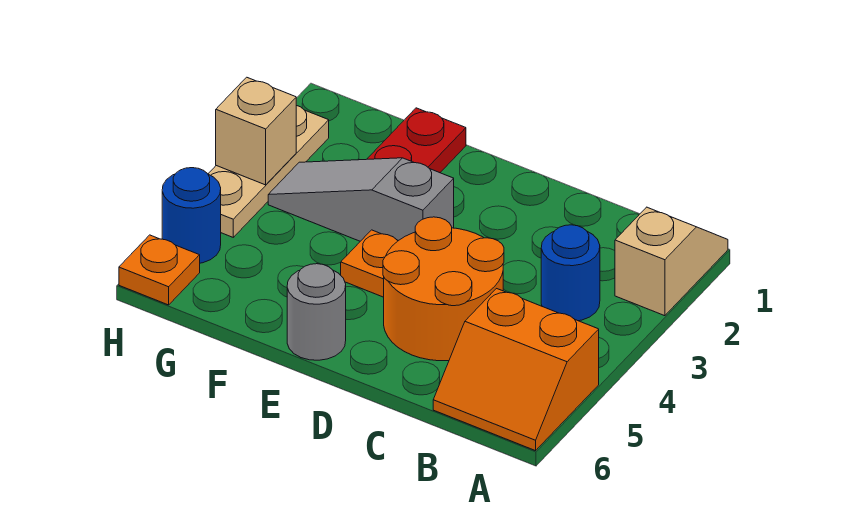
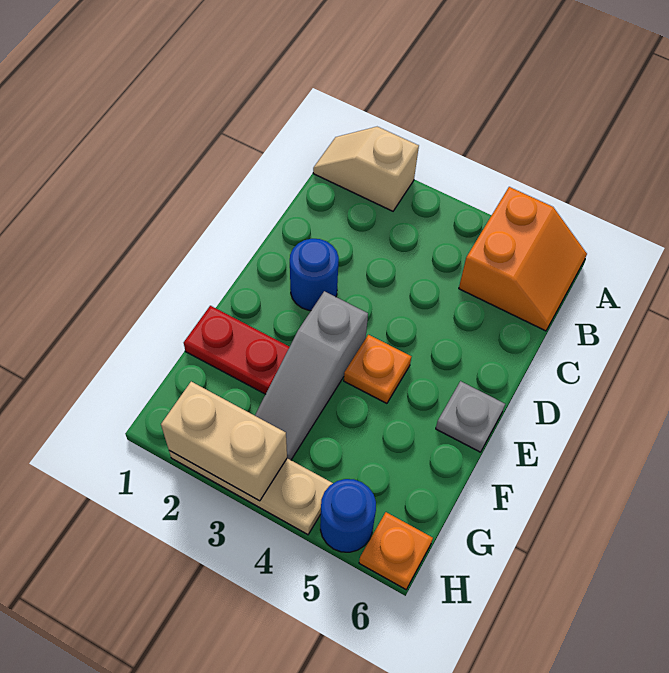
blue round brick B3 level 1 -> blue round brick D2 level 1
orange round brick C4:D5 level 1 -> none
grey round brick E6 level 1 -> grey plate E6 level 1
tan brick H3 level 2 -> tan brick H2:H3 level 2

